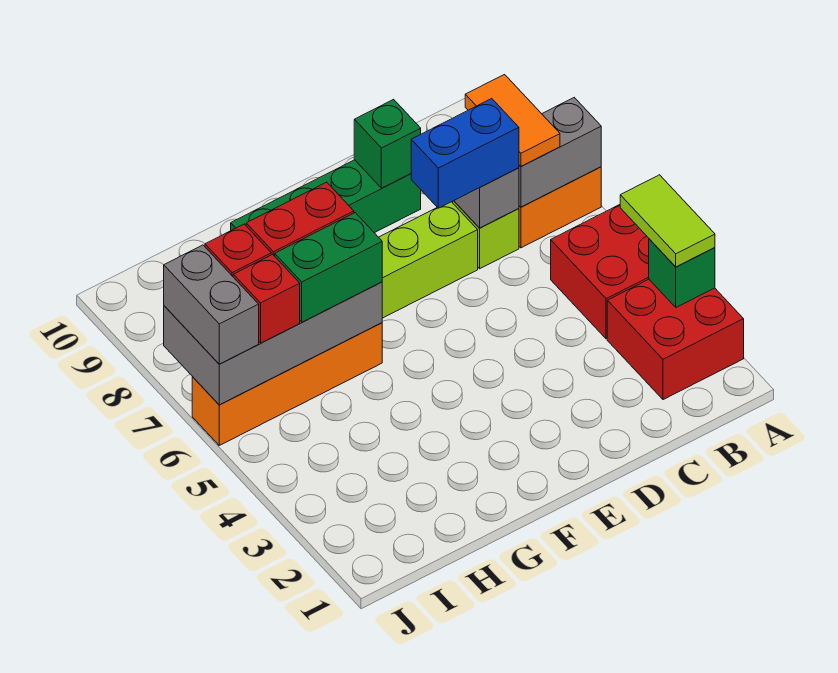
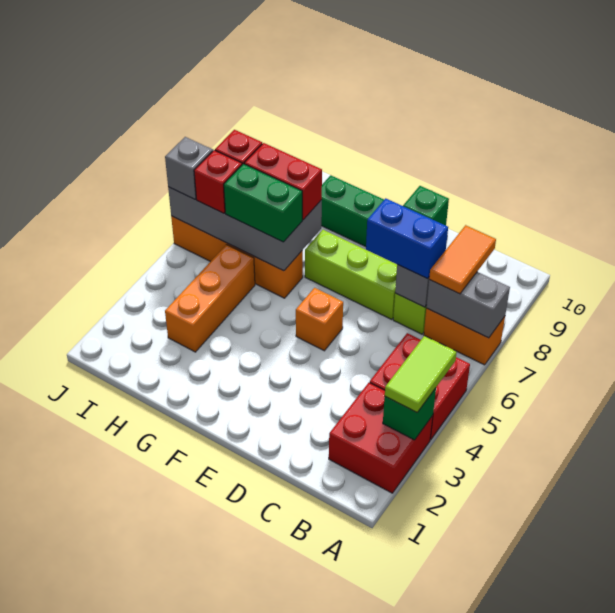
none -> orange brick E5 level 1
none -> orange brick H3:H5 level 1
grey brick J6:J7 level 3 -> grey brick J6 level 3

